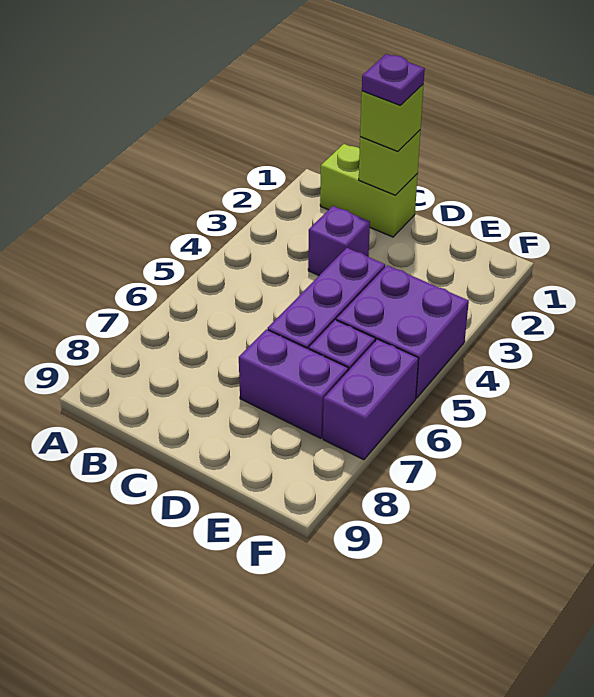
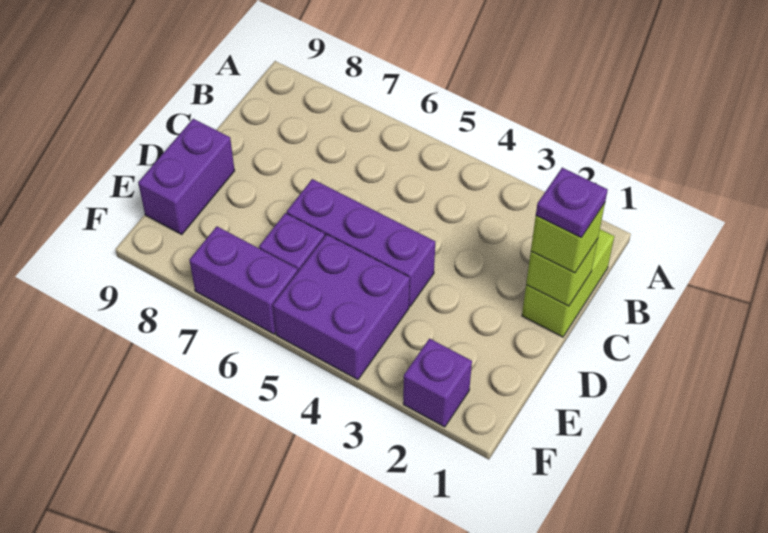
purple brick C3 level 1 -> purple brick F2 level 1
purple brick D7:E7 level 1 -> purple brick D9:E9 level 1

